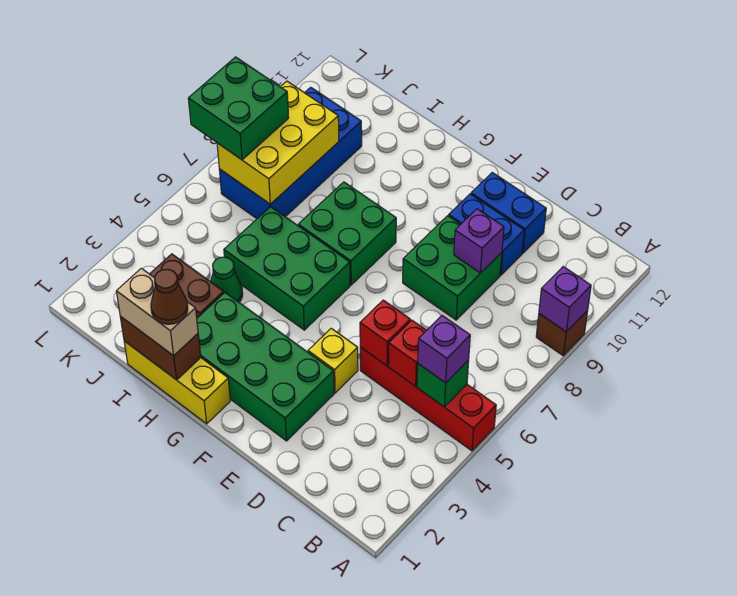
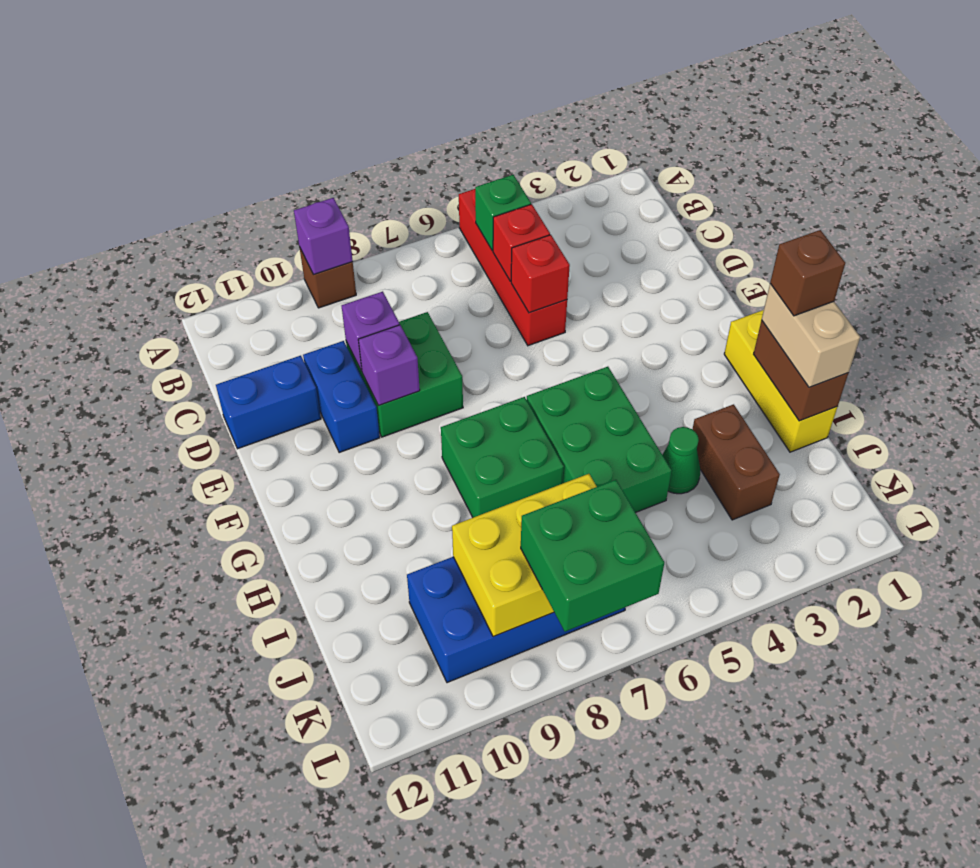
purple brick B5 level 3 -> purple brick E9 level 2
blue brick D11:E11 level 1 -> blue brick D11:D12 level 1
green brick E2:H3 level 1 -> none
yellow brick E4 level 1 -> none
brown cone H1 level 4 -> brown brick H1 level 4

